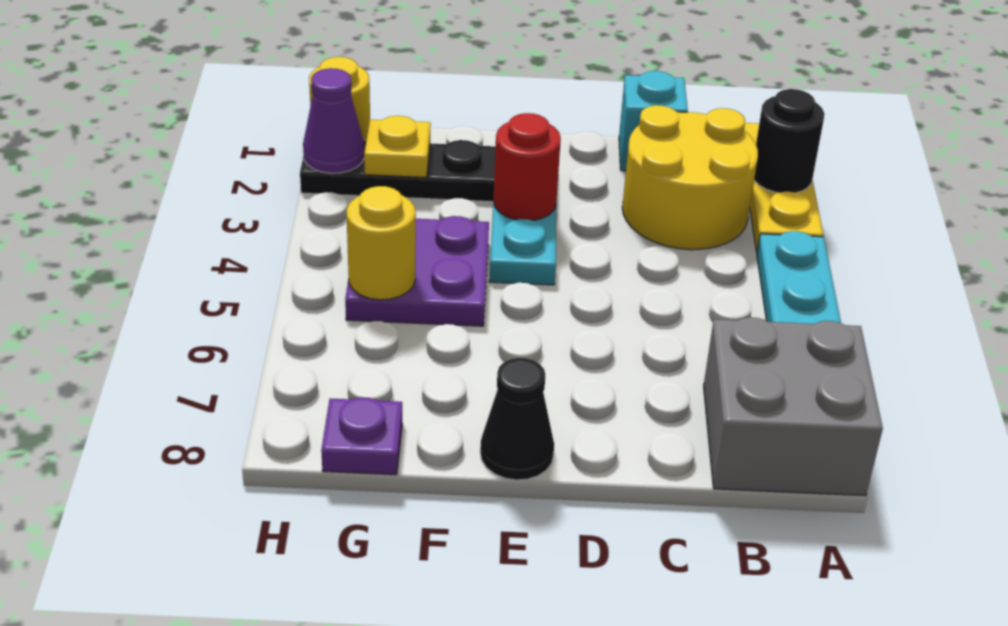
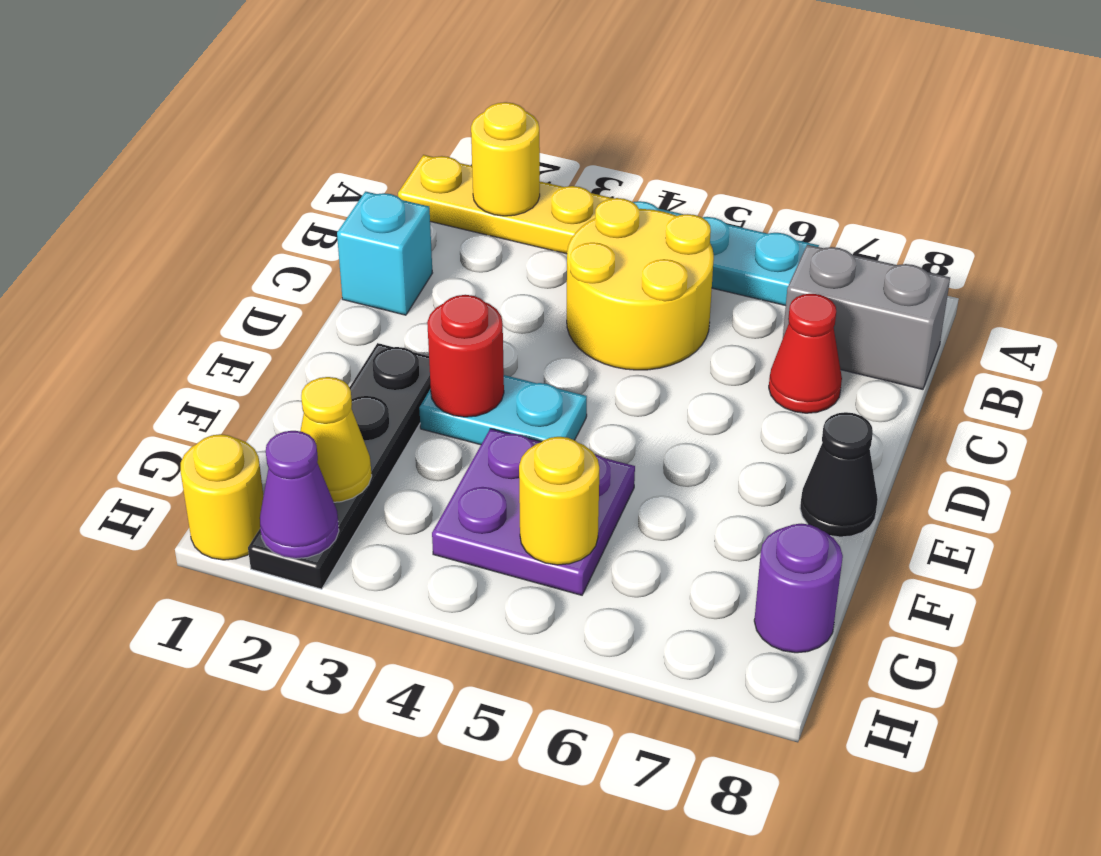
black round brick A2 level 2 -> yellow round brick A2 level 2
grey brick A7:B8 level 1 -> grey brick B7:B8 level 1
yellow round brick B2:C3 level 1 -> yellow round brick B4:C5 level 1
none -> red cone C7 level 1
yellow plate G2 level 2 -> yellow cone G2 level 2
purple plate G8 level 1 -> purple round brick G8 level 1

